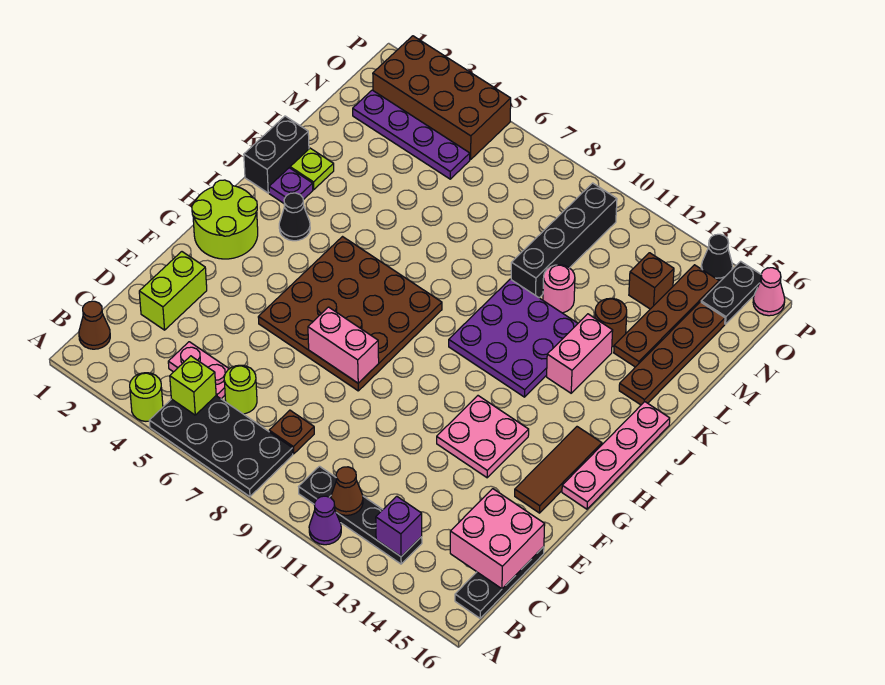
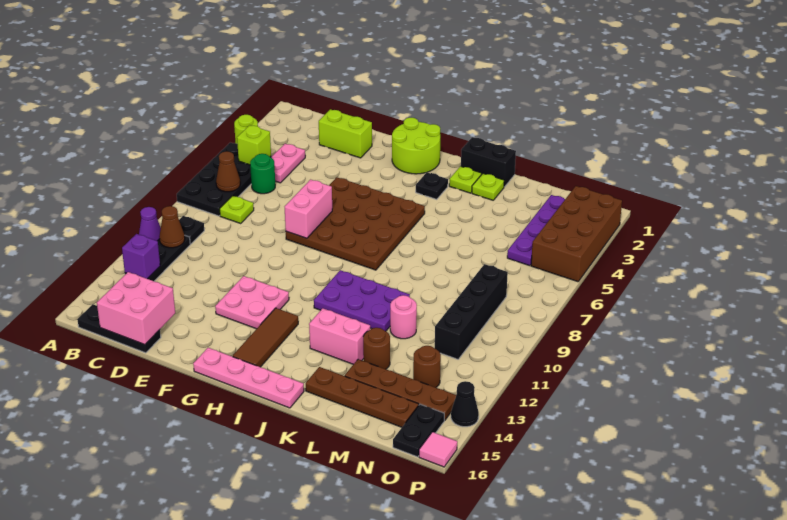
brown cone B1 level 1 -> brown cone B7 level 2
lime round brick C6 level 1 -> green round brick C6 level 1
brown plate C8 level 1 -> lime plate C8 level 1
brown tile F15:H15 level 1 -> brown tile H13:H15 level 1
black cone I3 level 1 -> black plate I3 level 1
purple plate I10:K12 level 1 -> purple plate I10:K11 level 1
purple plate J2 level 1 -> lime plate J2 level 1
black brick L10:O10 level 1 -> black brick N8:N11 level 1
brown brick N13 level 1 -> brown round brick N13 level 1
black plate O15:P15 level 1 -> black plate O15:O16 level 1
pink cone P16 level 1 -> pink tile P16 level 1

